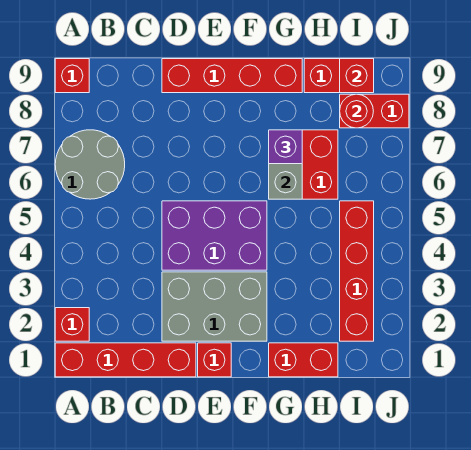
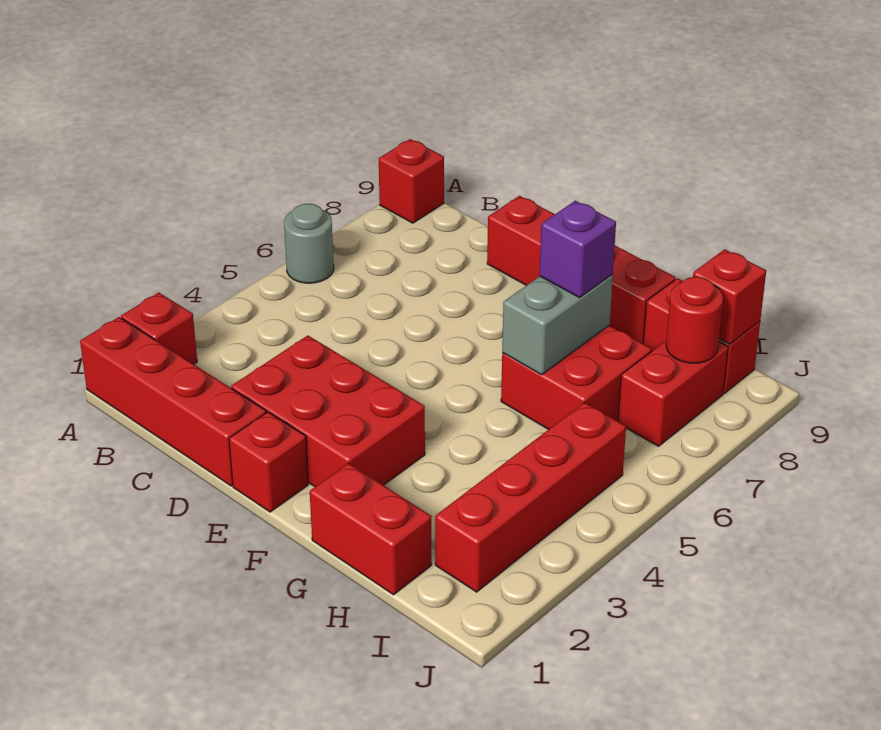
grey round brick A6:B7 level 1 -> grey round brick A6 level 1
grey brick D2:F3 level 1 -> red brick D2:F3 level 1
purple brick D4:F5 level 1 -> none
red brick I8:J8 level 1 -> red brick I7:I8 level 1

